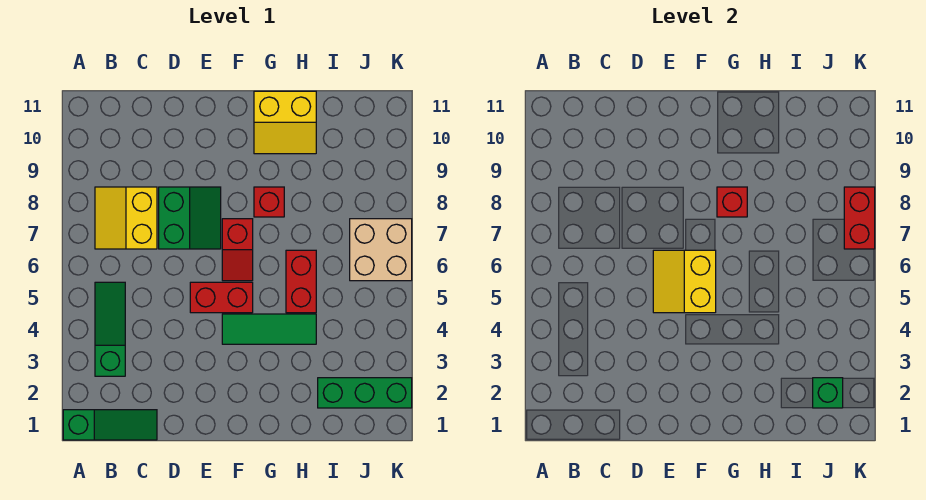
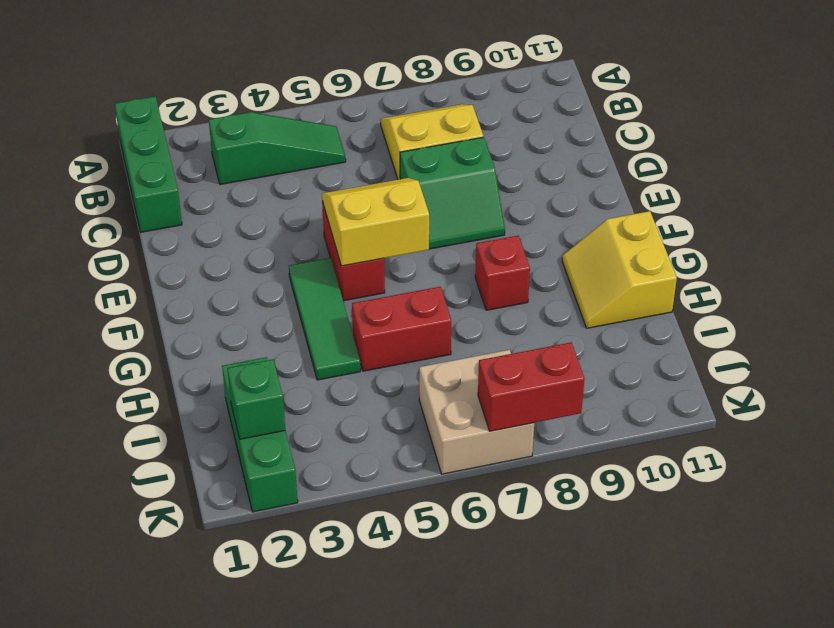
green slope A1:C1 level 1 top A -> green brick A1:C1 level 1
red slope F6:F7 level 1 top 7 -> none
red brick G8 level 2 -> none

